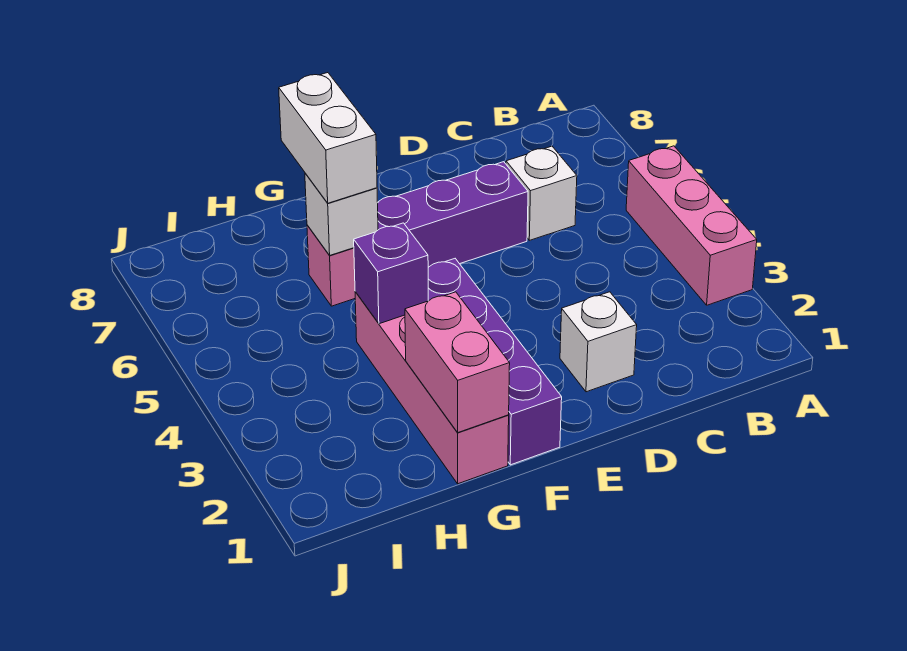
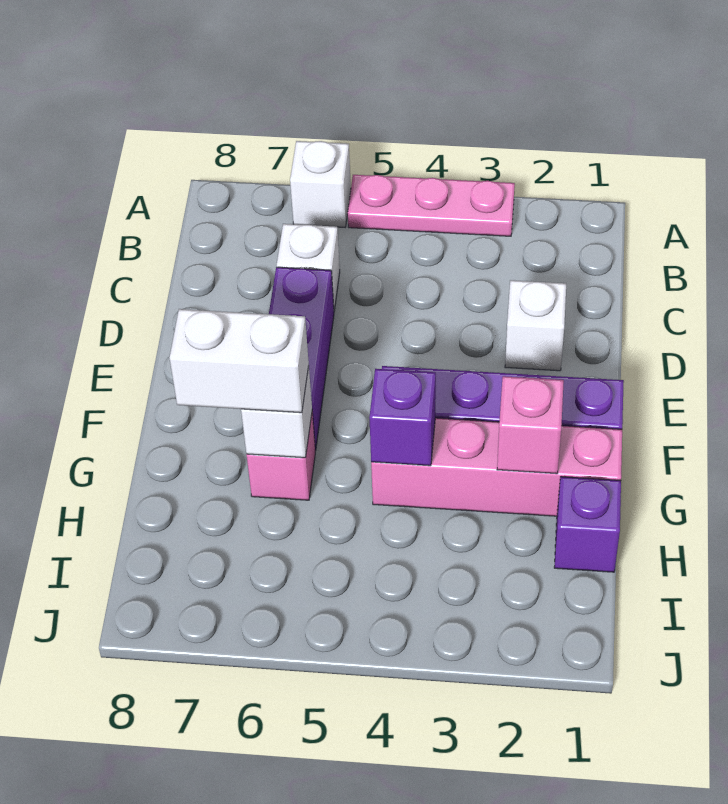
pink brick A3:A5 level 1 -> pink plate A3:A5 level 1
none -> white brick A6 level 1
pink brick G1:G2 level 2 -> pink brick G2 level 2
none -> purple brick H1 level 1

